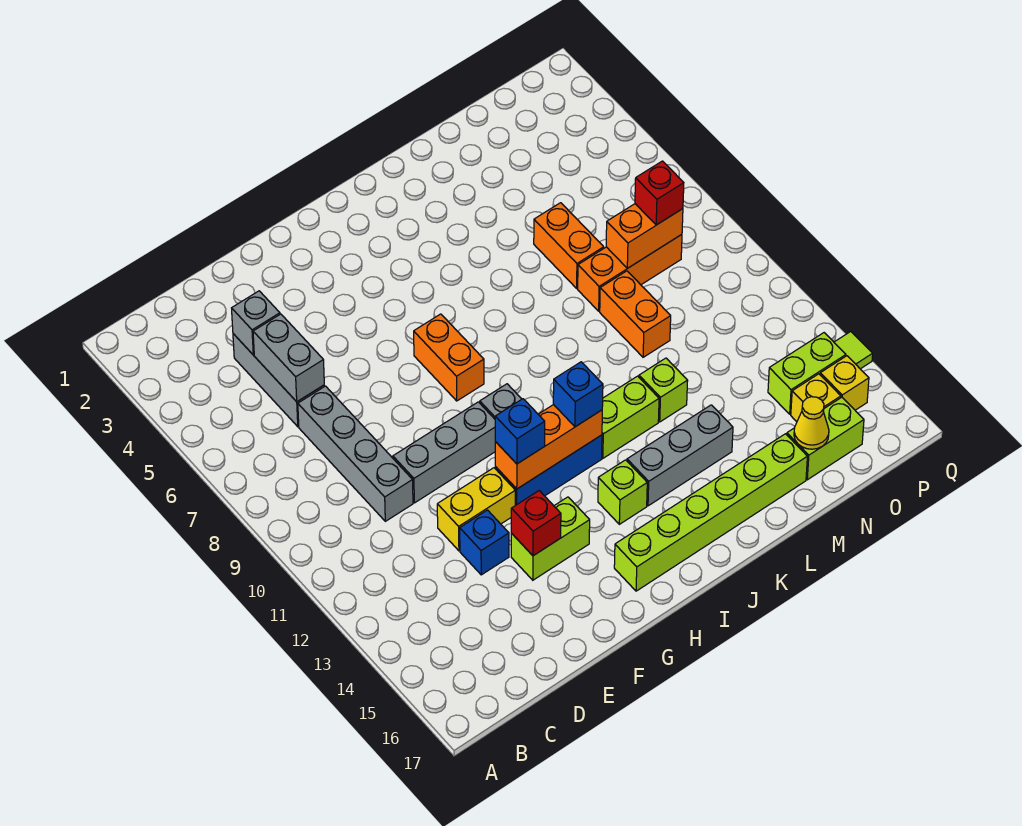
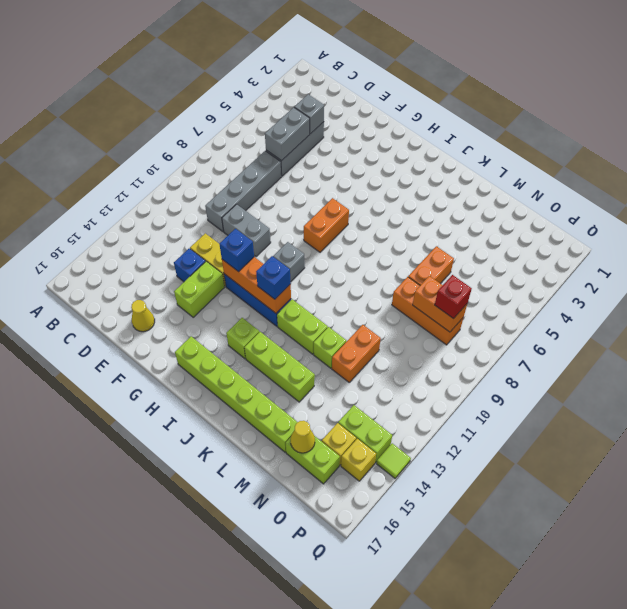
grey brick E10:G10 level 1 -> grey brick E10:F10 level 1
none -> yellow cone E16 level 1
lime brick F14:G14 level 1 -> lime brick F13:F14 level 1
red brick F14 level 2 -> none
grey brick J14:L14 level 1 -> lime brick J14:L14 level 1
orange brick M9:M10 level 1 -> orange brick M11:M12 level 1

